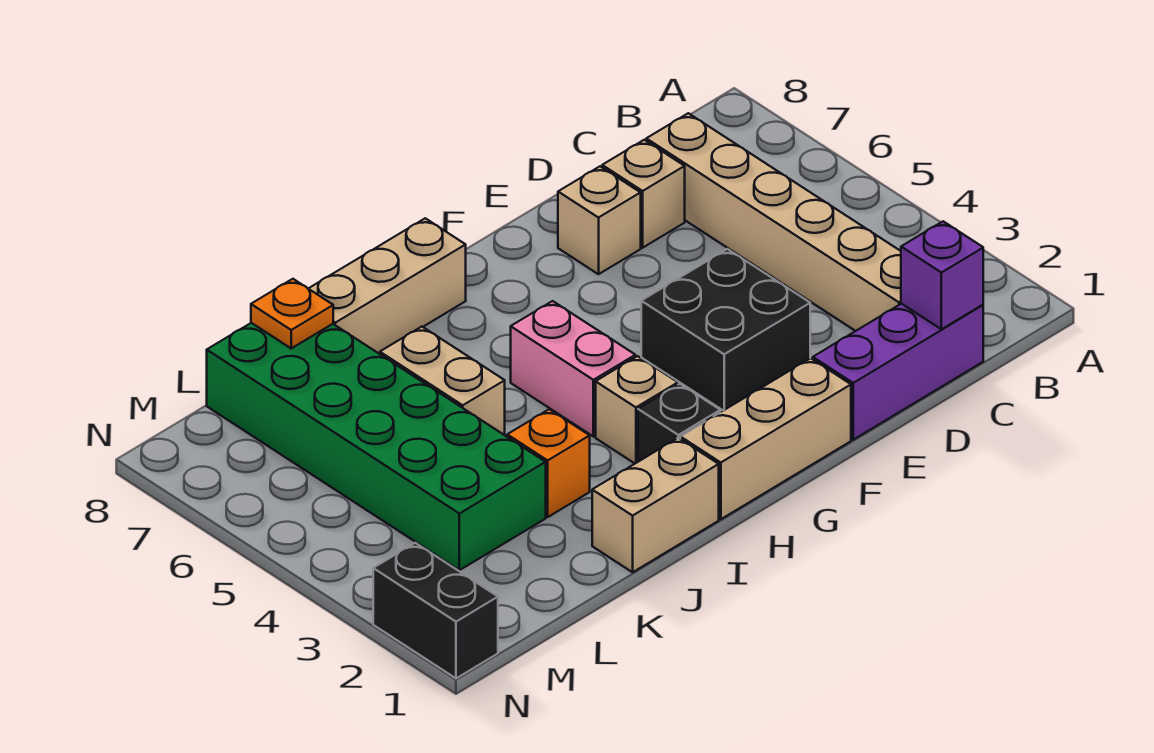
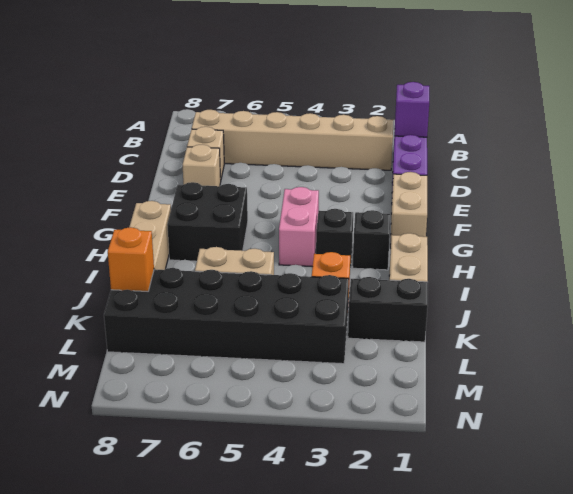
black brick E3:F4 level 1 -> black brick G6:H7 level 1
tan brick F1:H1 level 1 -> tan brick F1:G1 level 1
tan brick H3 level 1 -> black brick H3 level 1
pink brick H4:H5 level 1 -> pink brick G4:H4 level 1
green brick K3:L8 level 1 -> black brick K3:L8 level 1
orange plate K8 level 2 -> orange brick K8 level 2
black brick N1:N2 level 1 -> black brick K1:K2 level 1

